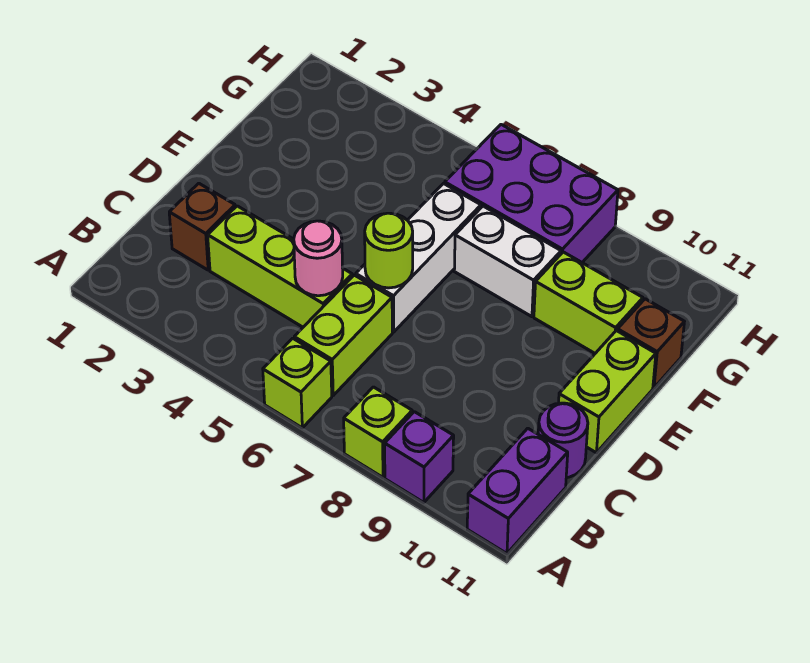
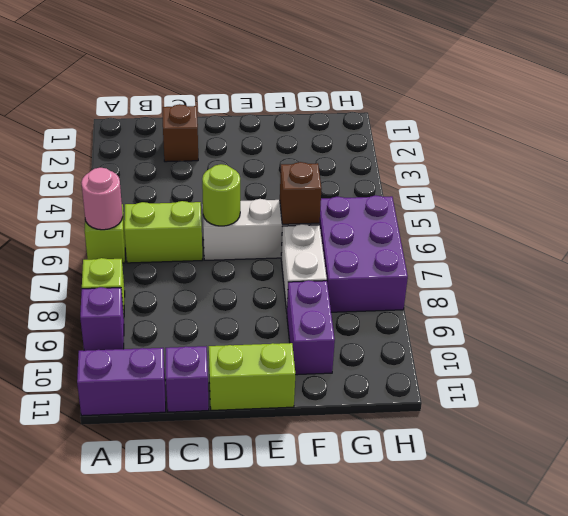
lime brick C3:C5 level 1 -> none
pink round brick C5 level 2 -> pink round brick A6 level 2
purple round brick C11 level 1 -> purple brick C11 level 1
lime brick F9:F10 level 1 -> purple brick F9:F10 level 1
brown brick F11 level 1 -> brown brick F6 level 2

